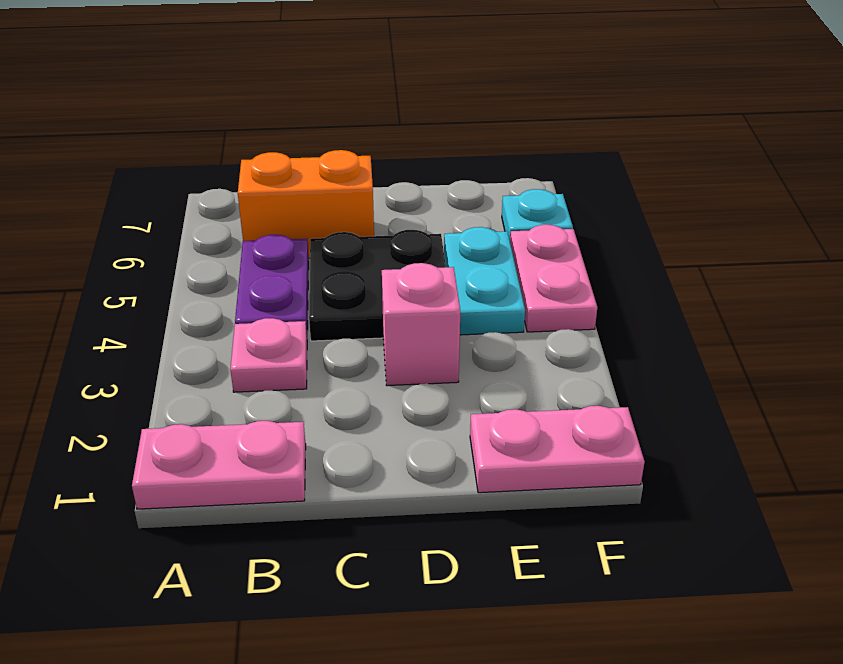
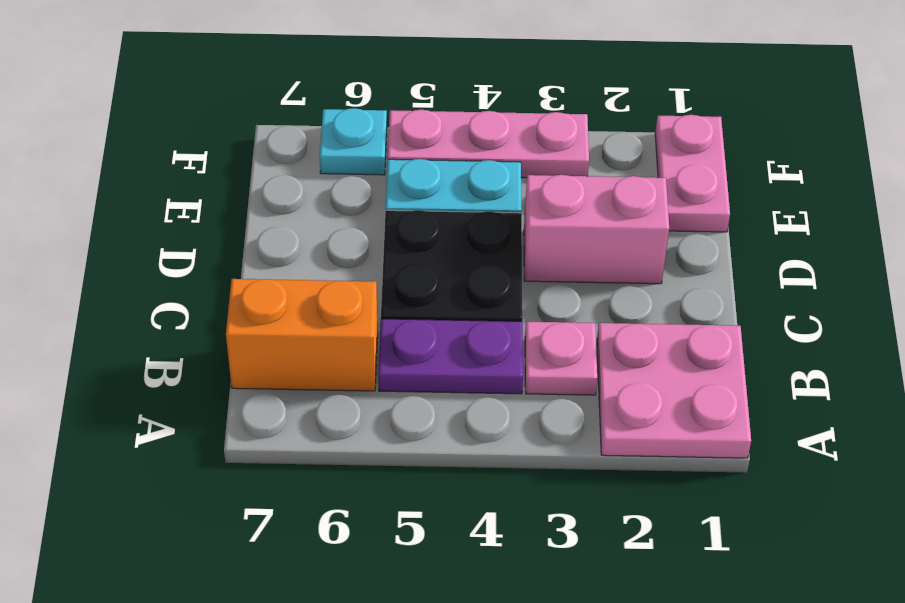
pink plate A1:B1 level 1 -> pink plate A1:B2 level 1
orange brick B6:C6 level 1 -> orange brick B6:B7 level 1
pink brick D3 level 1 -> pink brick D2:D3 level 1
pink plate F4:F5 level 1 -> pink plate F3:F5 level 1

